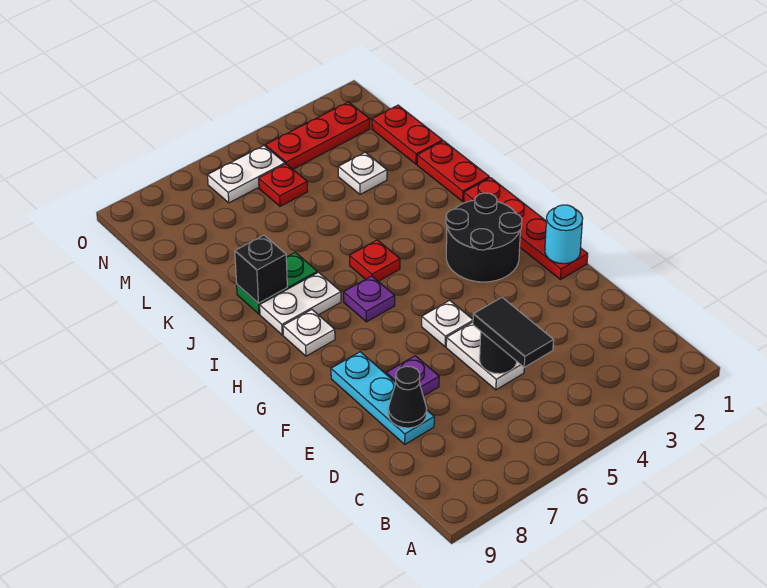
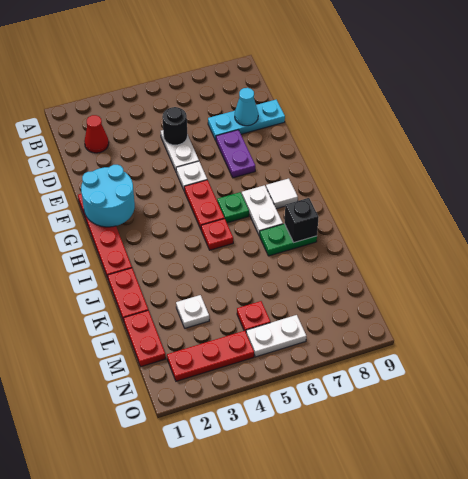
none -> red cone C2 level 1
black tile C5:D5 level 3 -> none
cyan plate D8:F8 level 1 -> cyan plate D7:D9 level 1
black cone D8 level 2 -> cyan cone D8 level 2
purple plate E7 level 1 -> purple plate E7:F7 level 1
cyan round brick F1 level 2 -> cyan round brick F1:G2 level 2
black round brick G2:H3 level 1 -> none
none -> red plate G5:H5 level 1
purple plate H6 level 1 -> green plate H6 level 1
white plate H8 level 1 -> white tile H8 level 1
white plate I7:I8 level 1 -> white plate H7:I7 level 1

